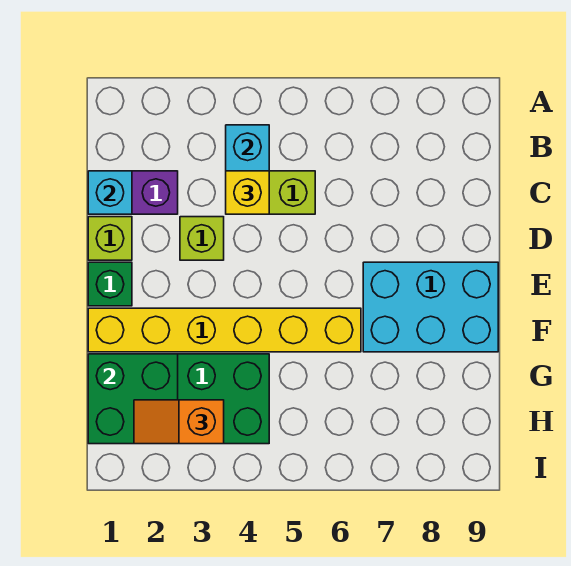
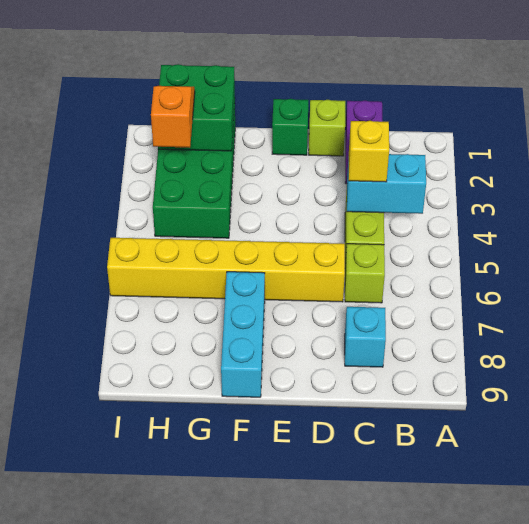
cyan brick C1 level 2 -> cyan brick C8 level 1
lime brick D3 level 1 -> lime brick C6 level 1
cyan brick E7:F9 level 1 -> cyan brick F7:F9 level 1
yellow brick F1:F6 level 1 -> yellow brick D6:I6 level 1

